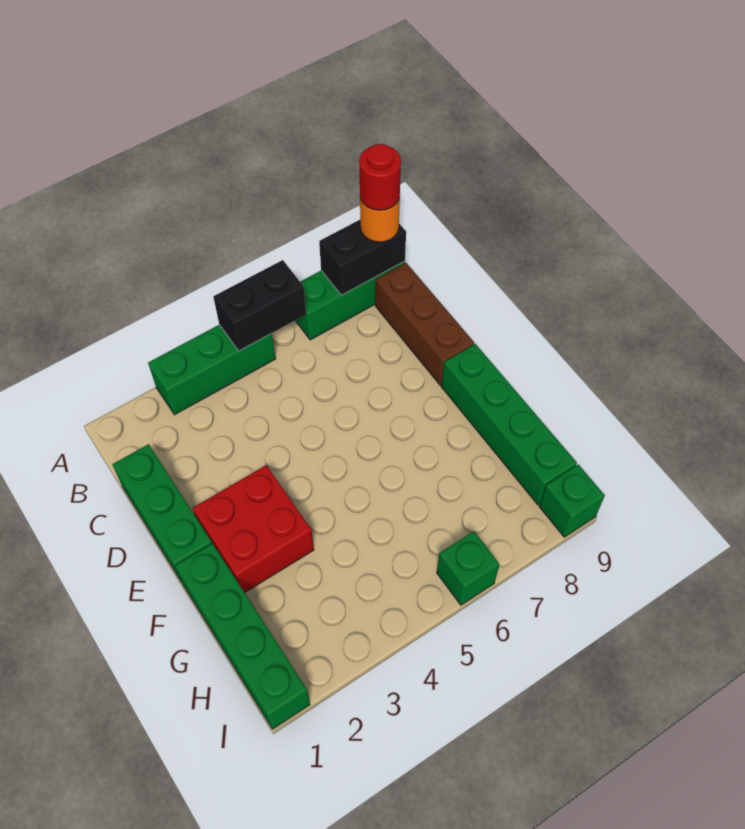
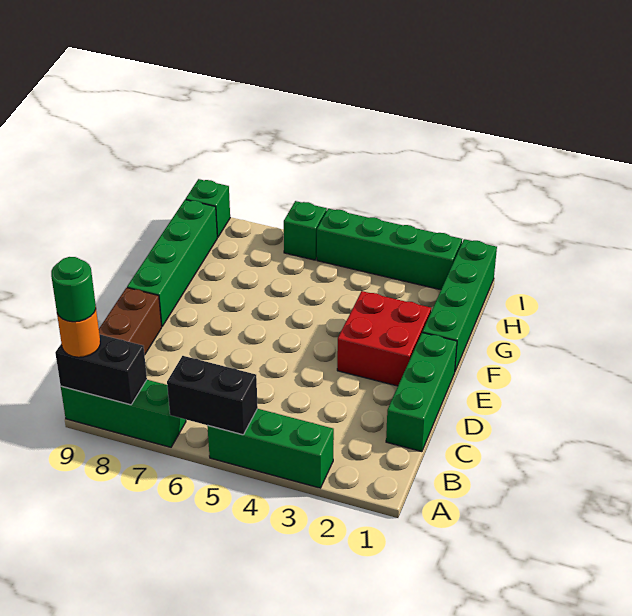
red round brick A9 level 4 -> green round brick A9 level 4
none -> green brick I2:I5 level 1

